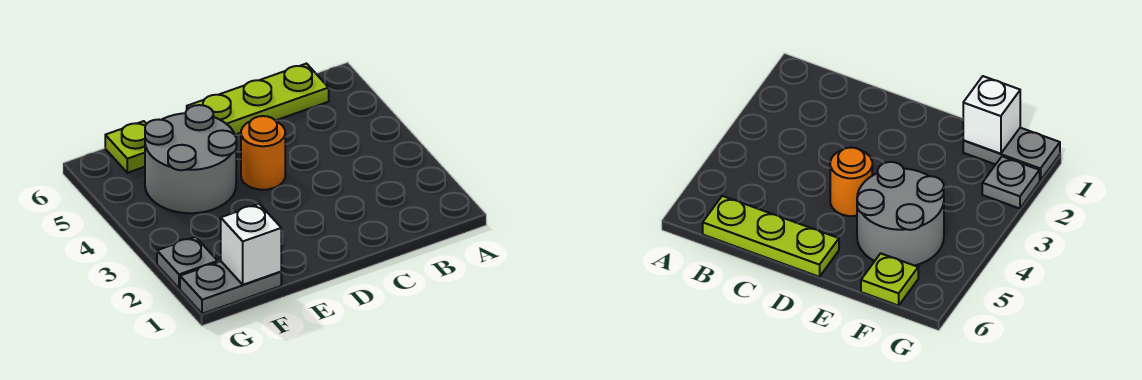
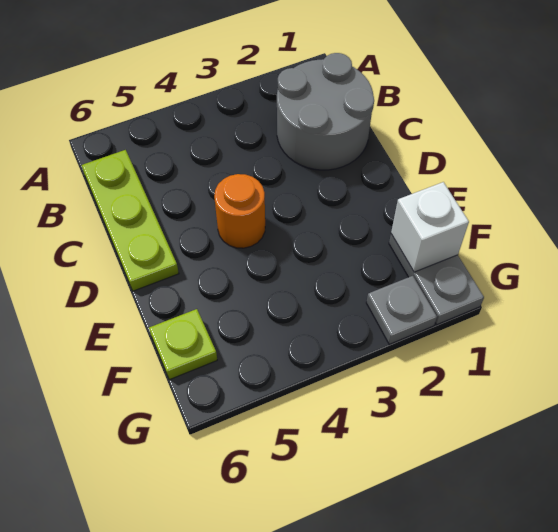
grey round brick E4:F5 level 1 -> grey round brick B1:C2 level 1

